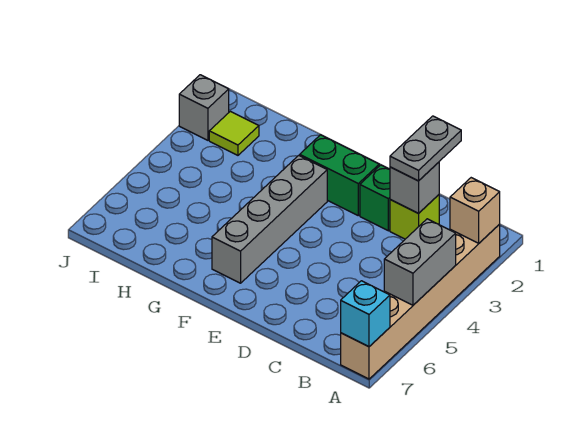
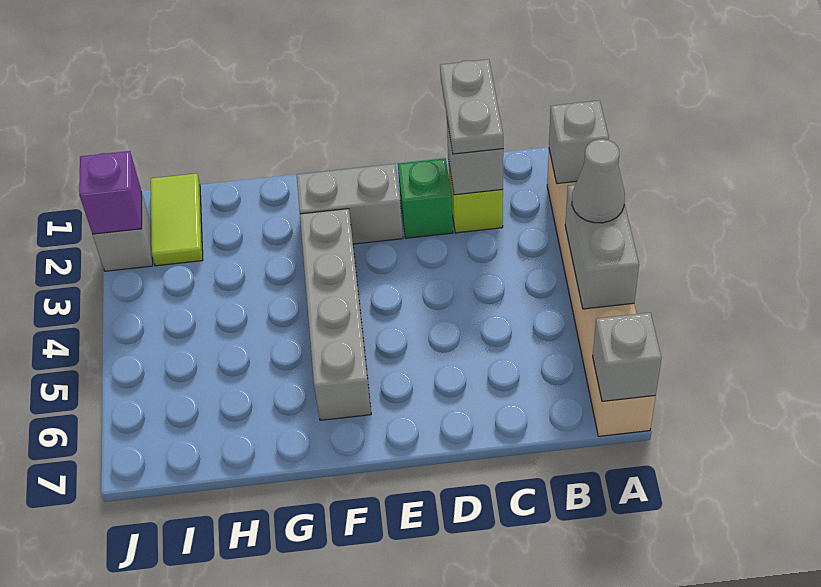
tan brick A2 level 2 -> grey brick A2 level 2
none -> grey cone A4 level 3
cyan brick A7 level 2 -> grey brick A7 level 2
green brick E2:F2 level 1 -> grey brick E2:F2 level 1
lime tile I2 level 1 -> lime tile I1:I2 level 1
none -> purple brick J2 level 2

